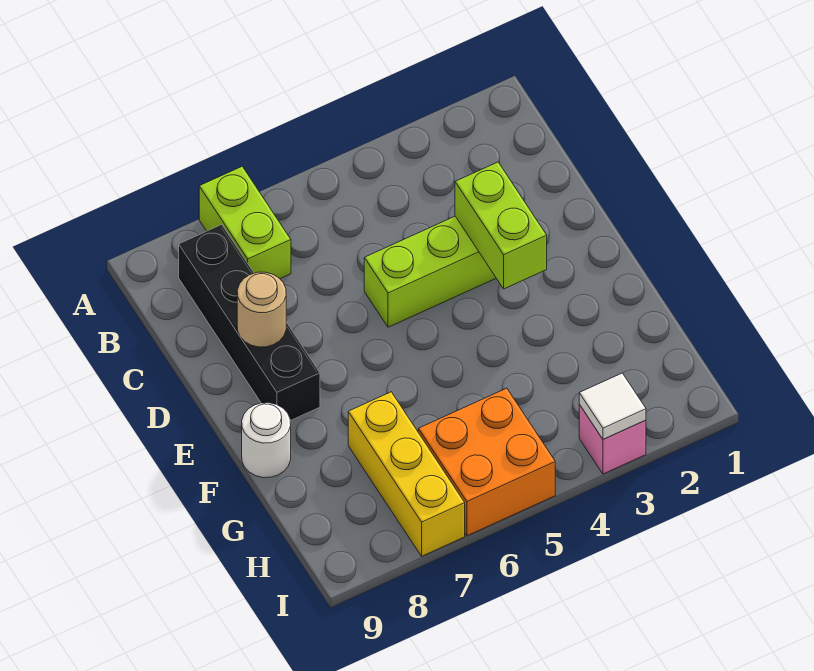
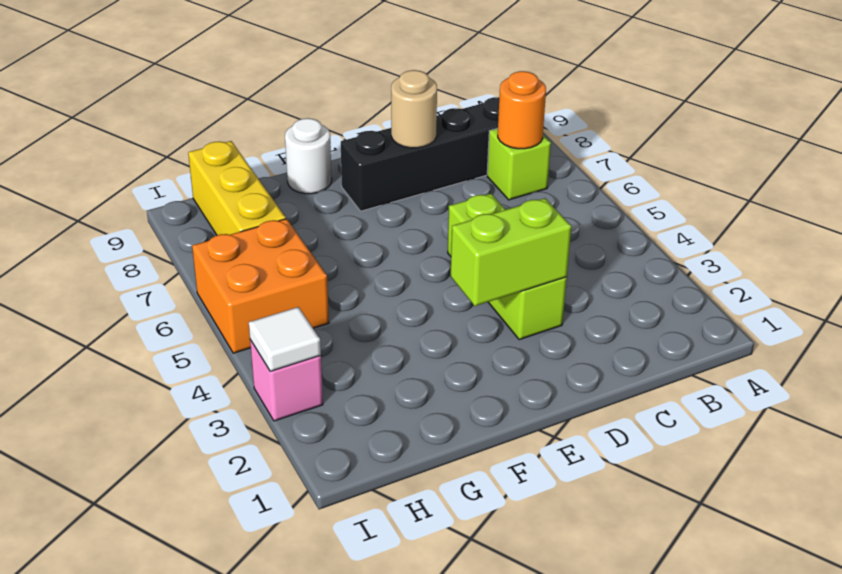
lime brick A7:B7 level 1 -> lime brick B7 level 1
none -> orange round brick B7 level 2
yellow brick G7:I7 level 1 -> yellow brick H7:H9 level 1

